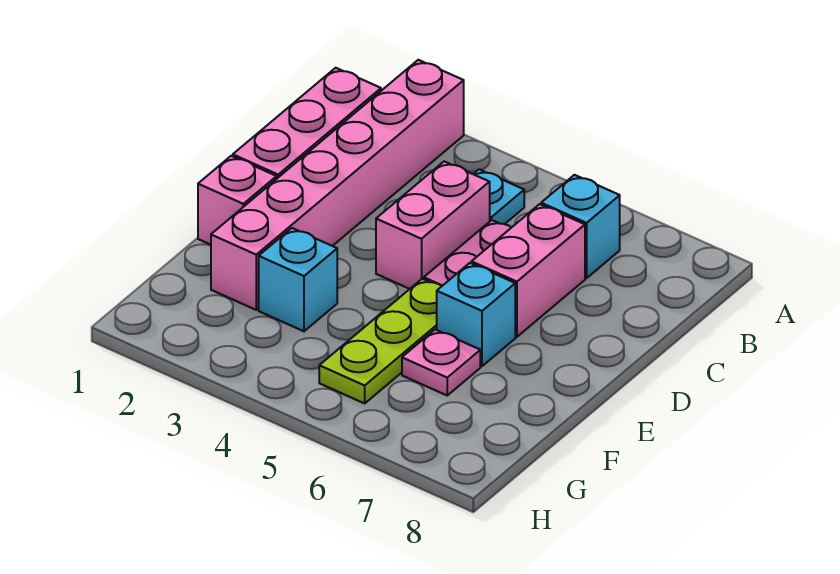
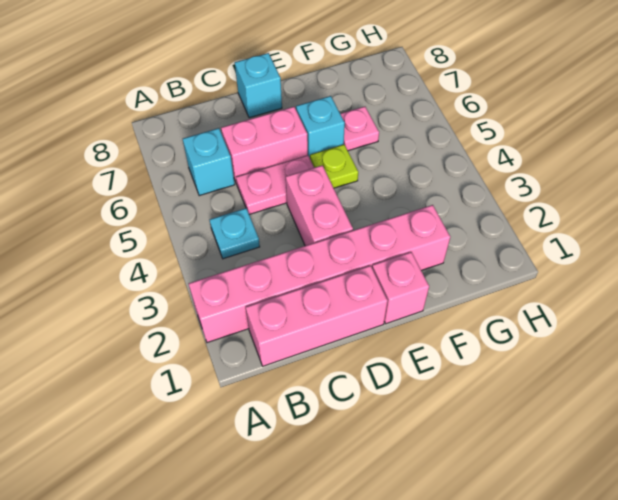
pink brick C4:D4 level 1 -> pink brick D3:D4 level 1
lime plate E5:G5 level 1 -> lime plate E5 level 1
cyan brick F3 level 1 -> cyan brick D8 level 1

